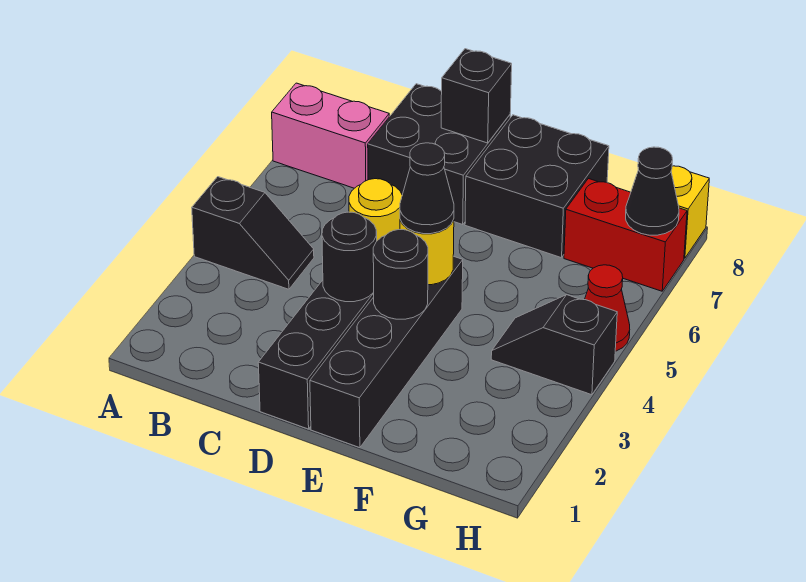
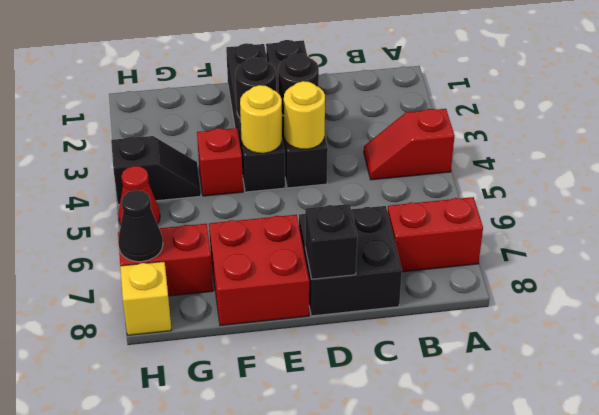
black slope A4:B4 level 1 top A -> red slope A4:B4 level 1 top A
pink brick A7:B7 level 1 -> red brick A7:B7 level 1
black cone E4 level 3 -> none
black brick E7:F8 level 1 -> red brick E7:F8 level 1
none -> red brick F4 level 1

